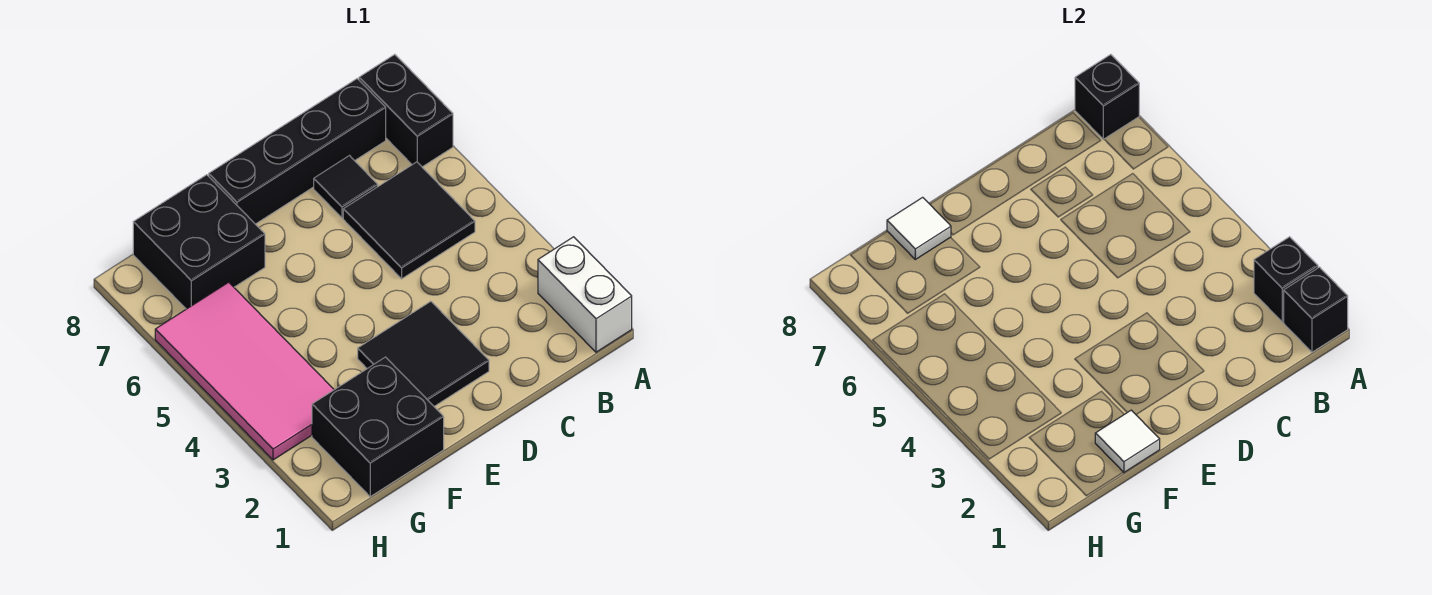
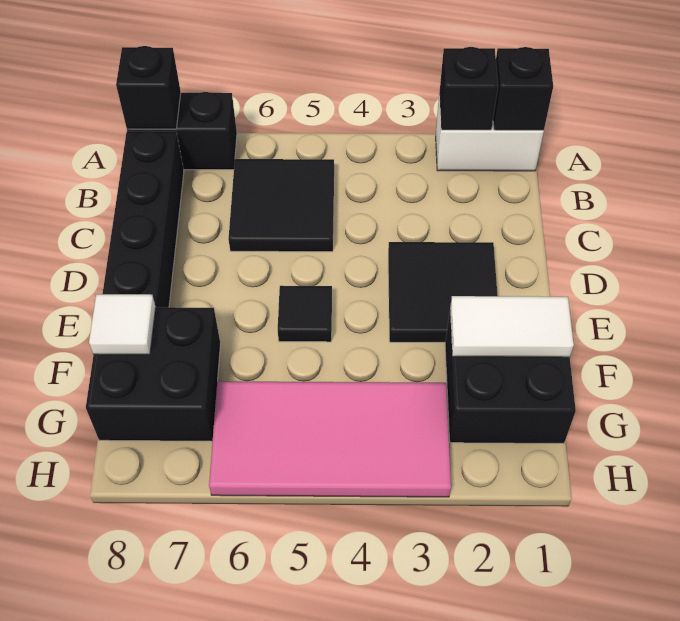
black tile C7 level 1 -> black tile E5 level 1
white tile F1 level 2 -> white tile F1:F2 level 2

